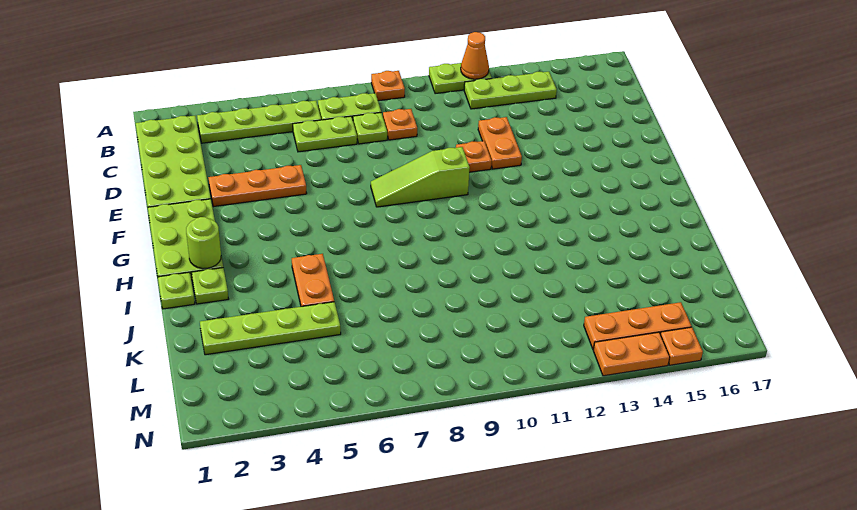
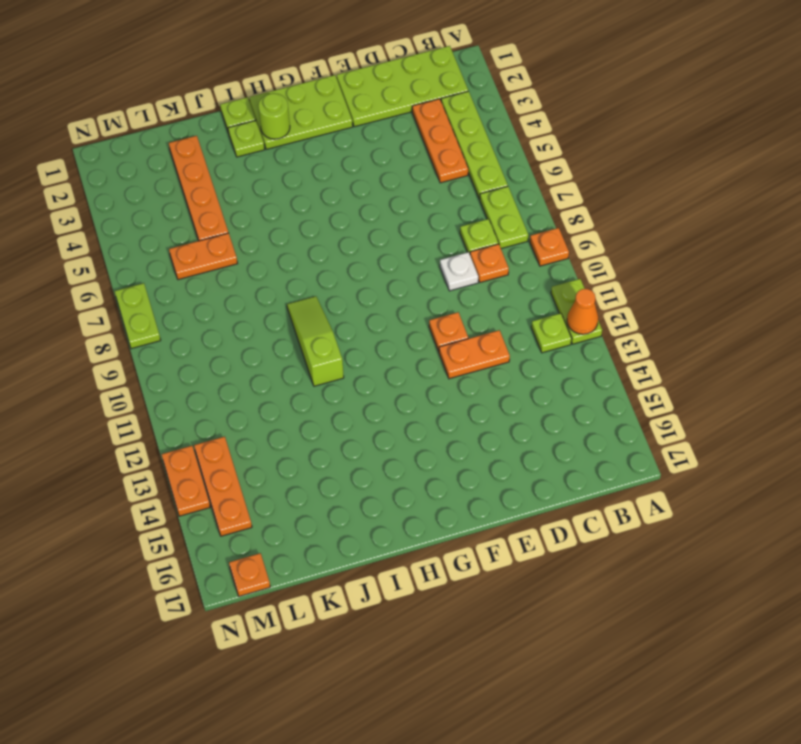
lime plate B12:B14 level 1 -> lime plate B12 level 1
lime plate C6:C7 level 1 -> lime plate N7:N8 level 1
none -> white plate D9 level 1
orange plate E3:E5 level 1 -> orange plate C3:C5 level 1
lime slope F8:F10 level 1 top 10 -> lime slope I9:I11 level 1 top 11
orange plate I5:J5 level 1 -> orange plate K6:L6 level 1
lime plate K2:K5 level 1 -> orange plate K2:K5 level 1
orange plate N15 level 1 -> orange plate M17 level 1

